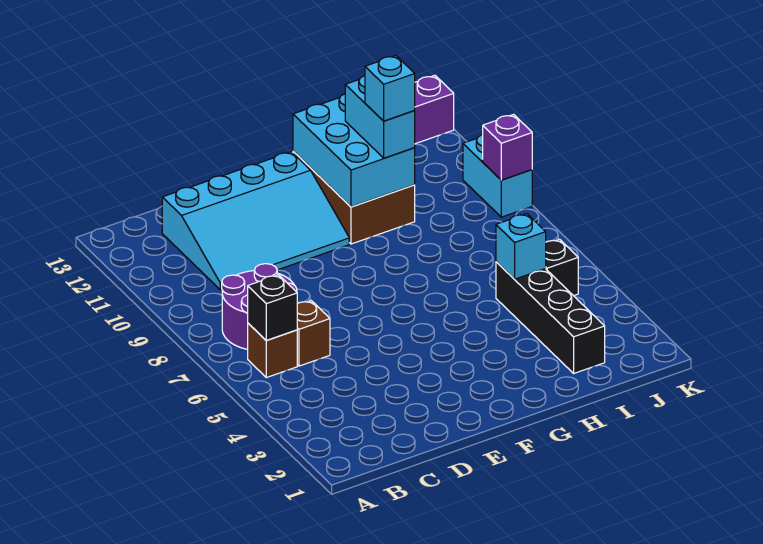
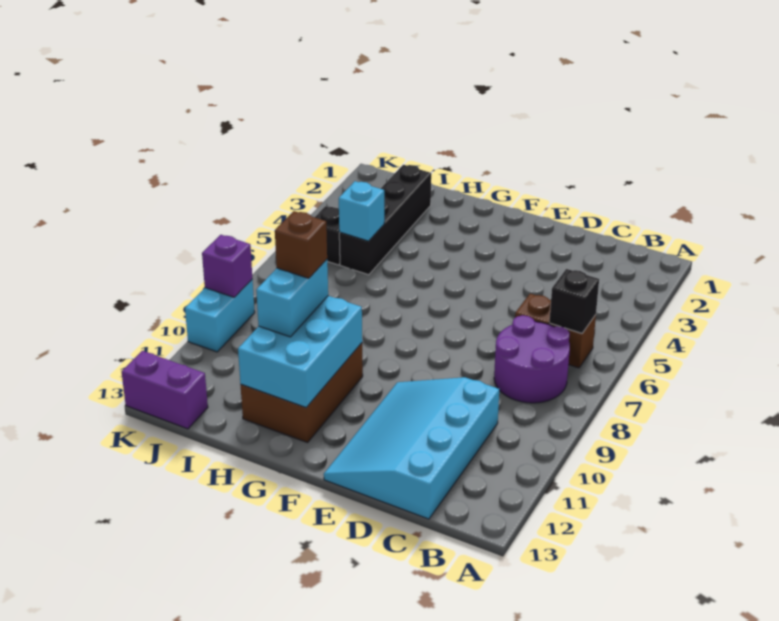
cyan slope C10:F12 level 1 top 12 -> cyan slope C10:E13 level 1 top C
cyan brick H10 level 4 -> brown brick H10 level 4

